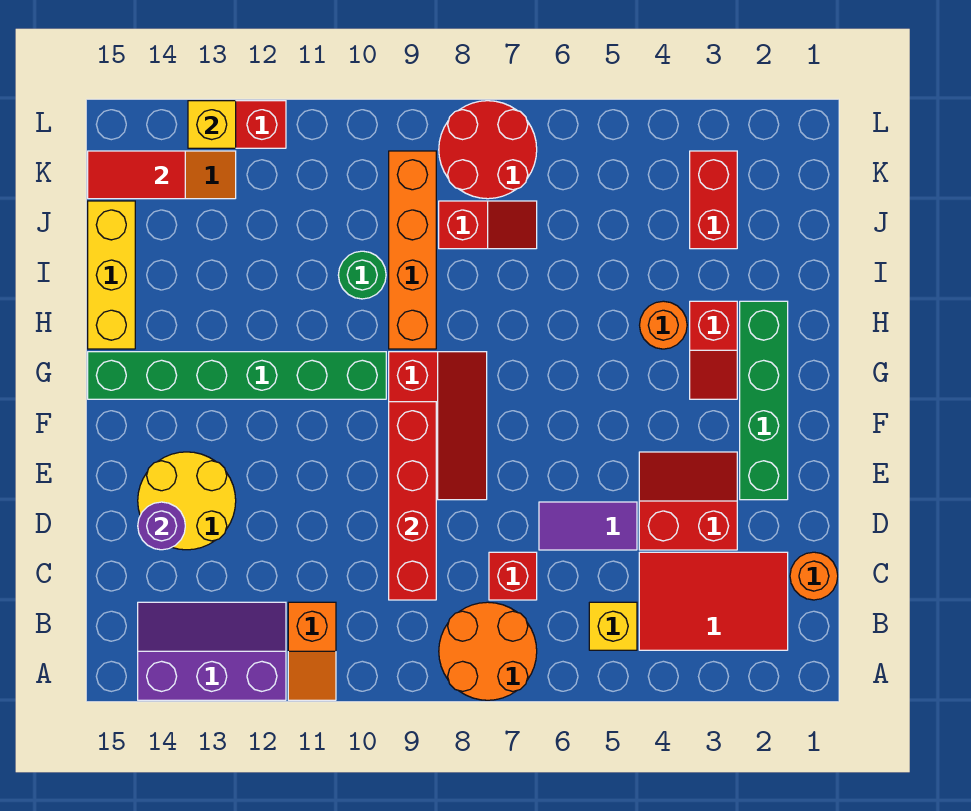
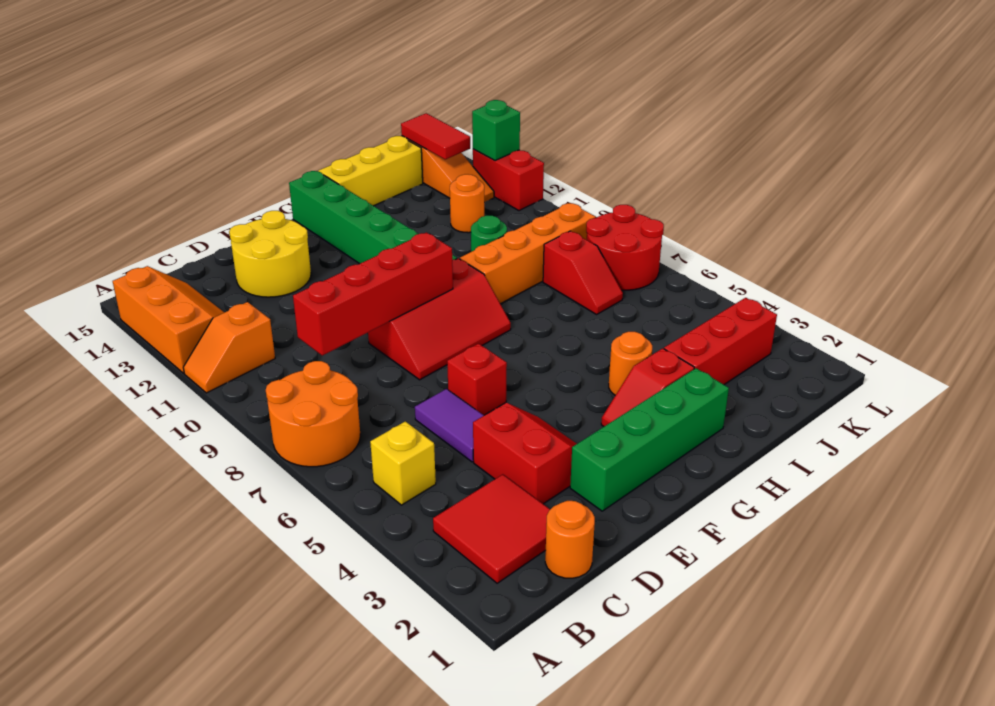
purple slope A12:B14 level 1 top A -> orange slope A12:B14 level 1 top A
red tile B2:C4 level 1 -> red tile B2:C3 level 1
red brick C7 level 1 -> red brick E6 level 1
purple round brick D14 level 2 -> none
red brick J3:K3 level 1 -> red brick I3:K3 level 1
none -> orange round brick J12 level 1
yellow brick L13 level 2 -> green brick L13 level 2

